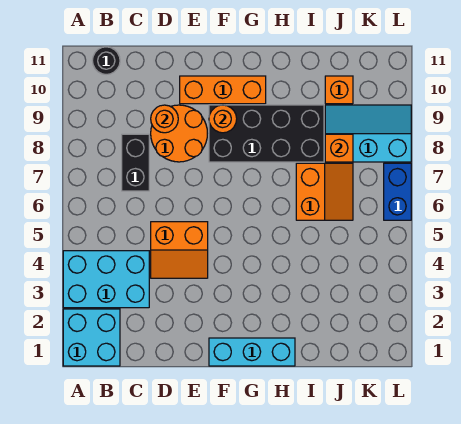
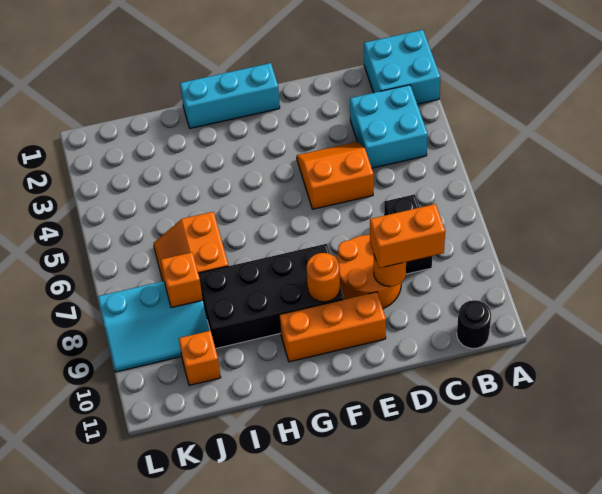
cyan brick A3:C4 level 1 -> cyan brick B3:C4 level 1
none -> orange brick C9:D9 level 3
blue brick L6:L7 level 1 -> none

